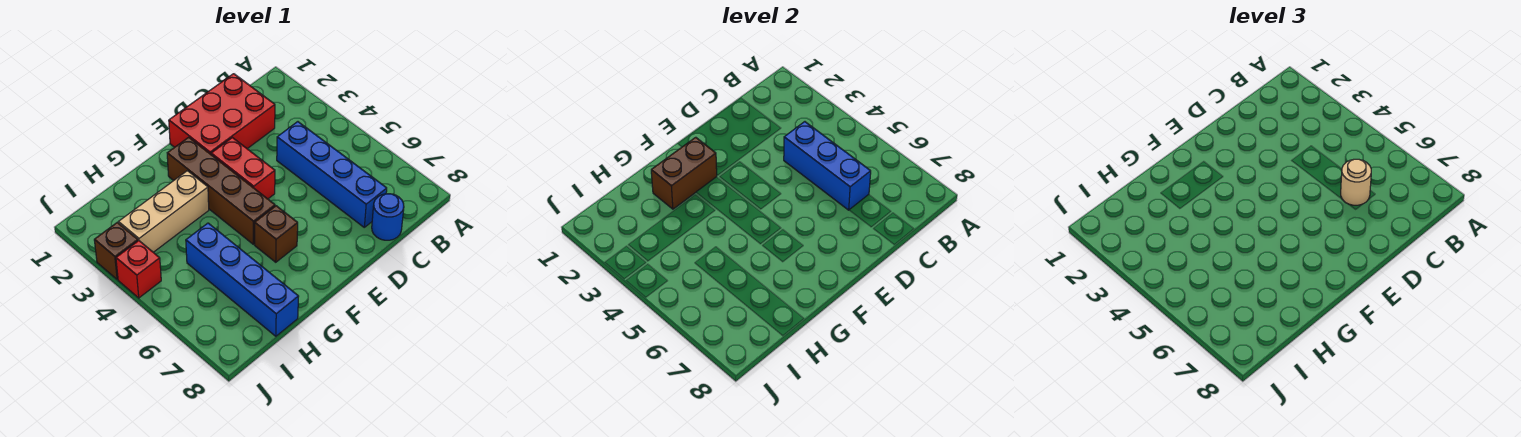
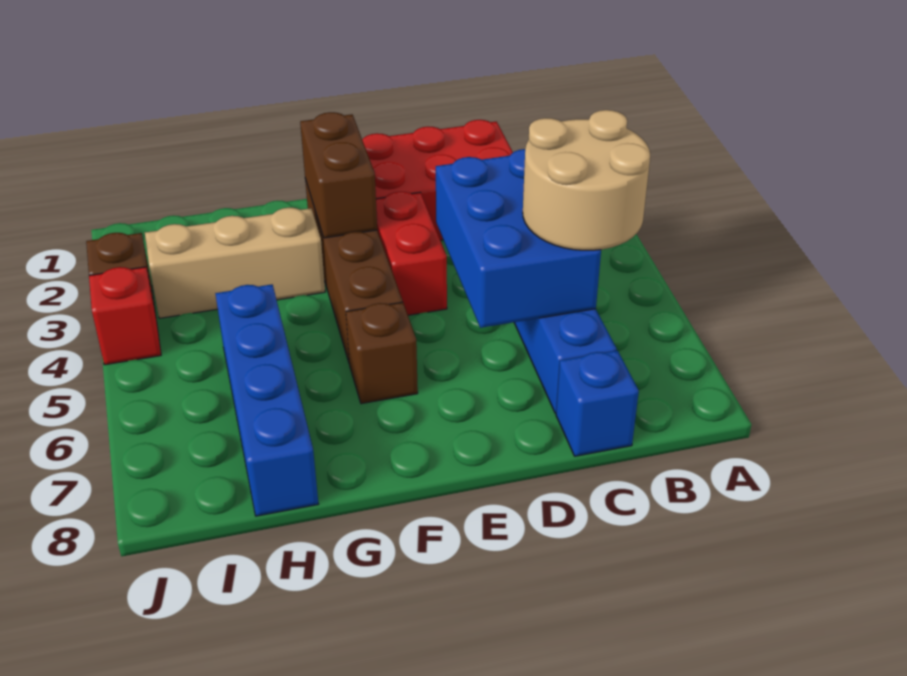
blue brick C4:C6 level 2 -> blue brick C4:D6 level 2
tan round brick C6 level 3 -> tan round brick B5:C6 level 3
blue round brick C8 level 1 -> blue brick C8 level 1
brown brick F2:G2 level 2 -> brown brick F2:F3 level 2

